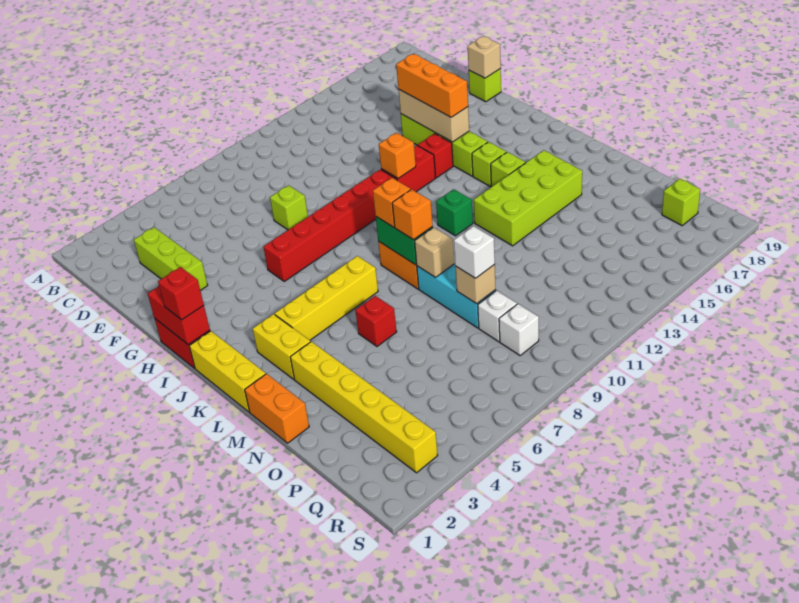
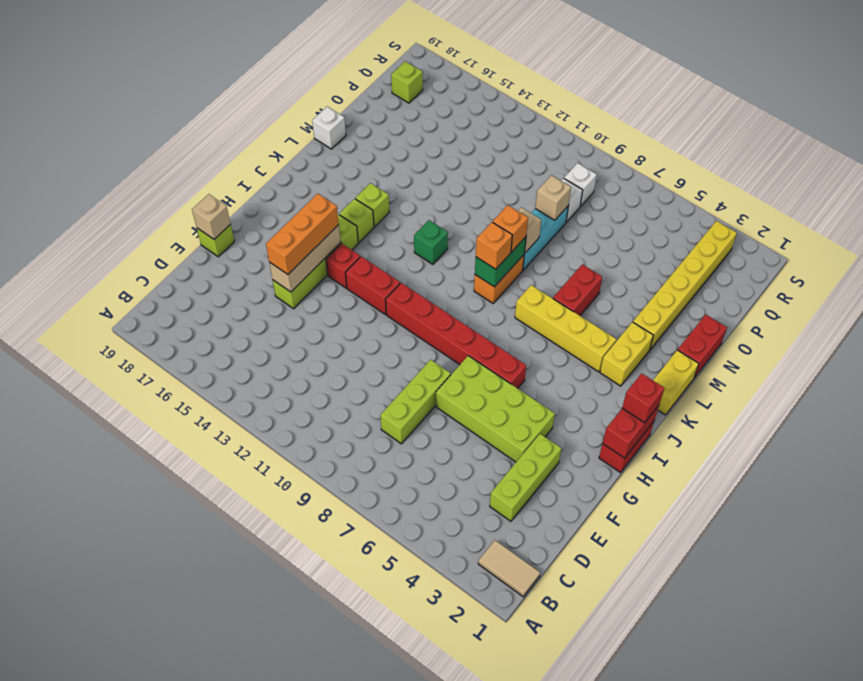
none -> tan tile B1:B2 level 1
lime brick F8 level 1 -> lime brick D8:F8 level 1
orange brick H12 level 2 -> none
yellow brick J1:L1 level 1 -> yellow brick K1:L1 level 1
lime brick L13:M16 level 1 -> lime brick F4:G7 level 1
orange brick M1:N1 level 1 -> red brick M1:N1 level 1
red brick M6 level 1 -> red brick L6:M6 level 1
white brick O9 level 3 -> white brick M19 level 1

